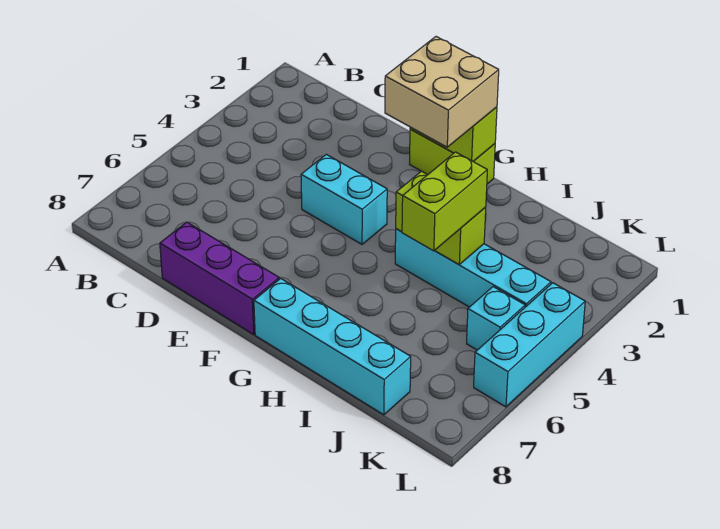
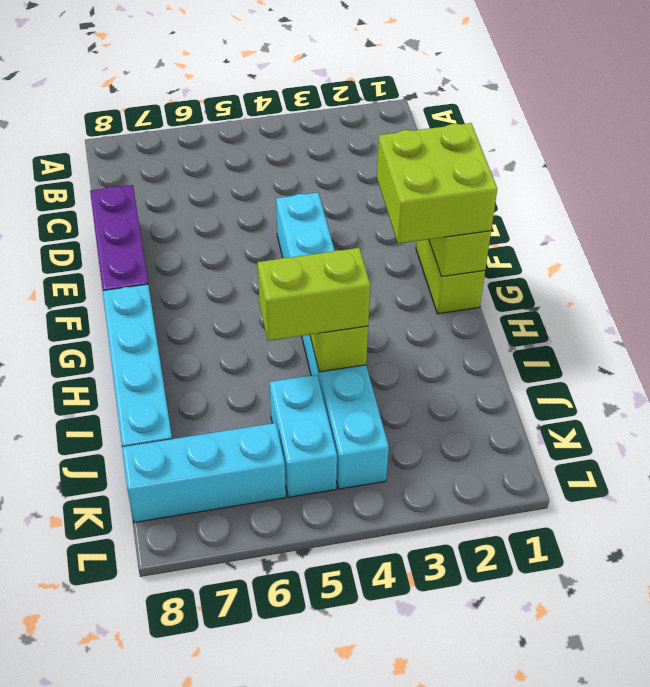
tan brick F1:G2 level 3 -> lime brick F1:G2 level 3
cyan brick K5 level 1 -> cyan brick J5:K5 level 1
cyan brick L4:L6 level 1 -> cyan brick K6:K8 level 1

